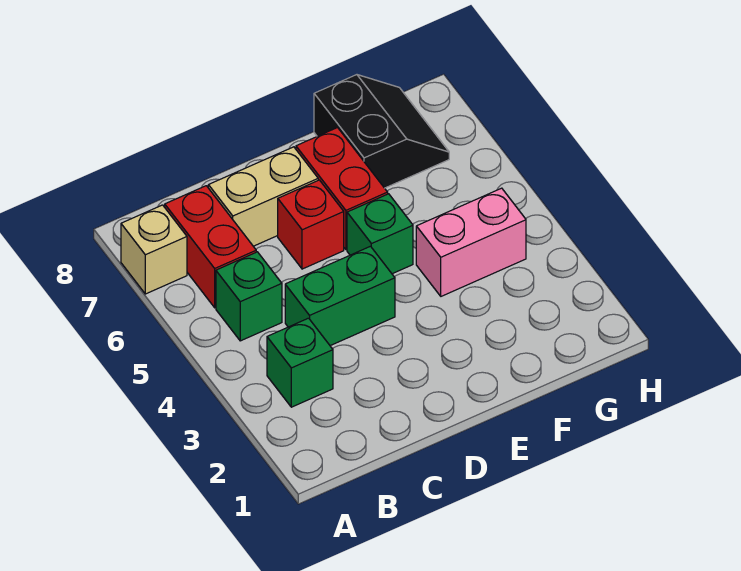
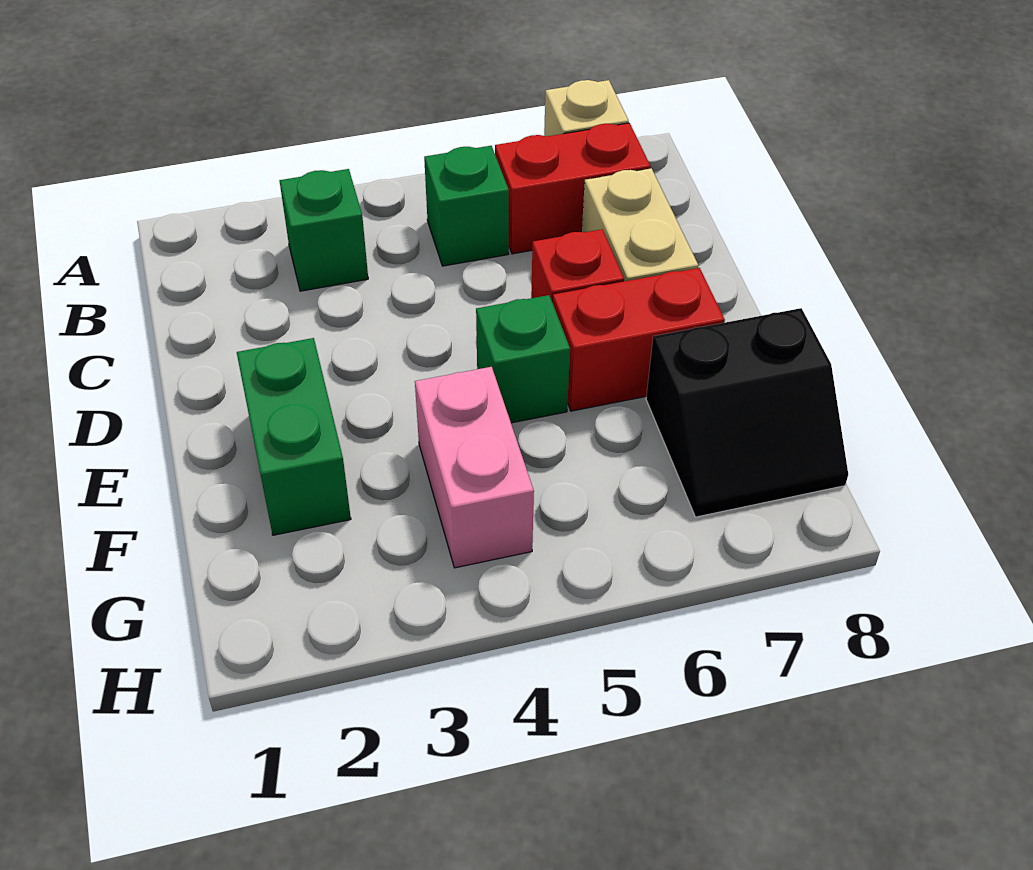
green brick C4:D4 level 1 -> green brick E2:F2 level 1

